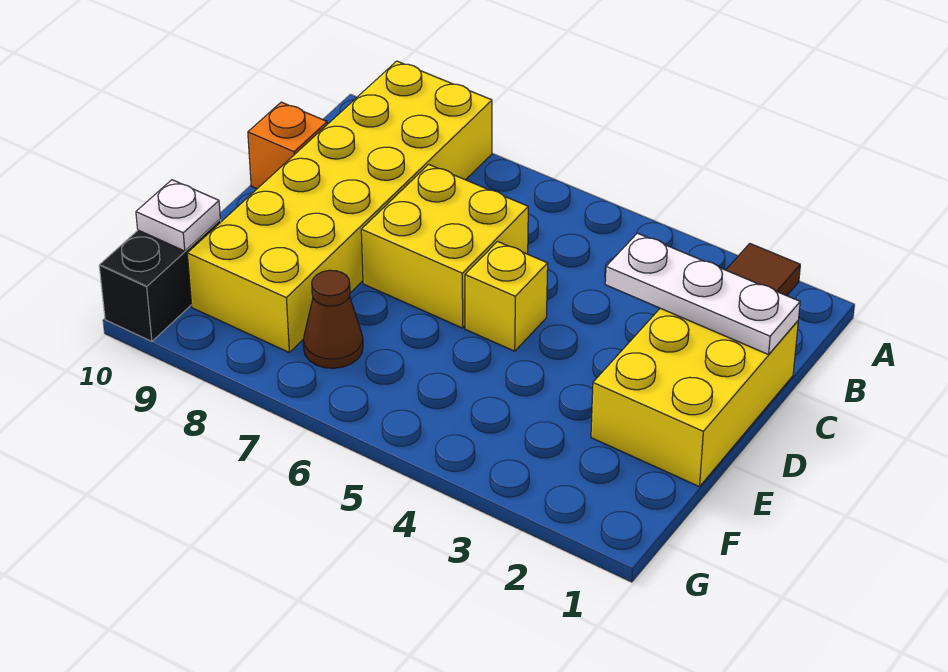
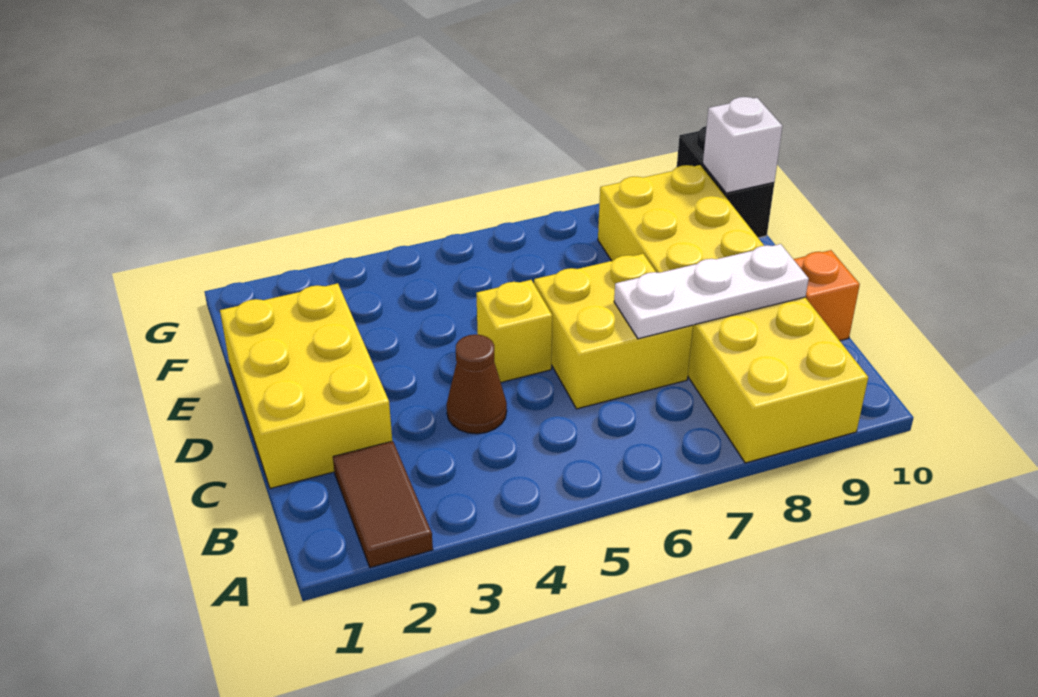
white plate C1:C3 level 2 -> white plate C7:C9 level 2
brown cone F7 level 1 -> brown cone C4 level 1
white plate F10 level 2 -> white brick F10 level 2

